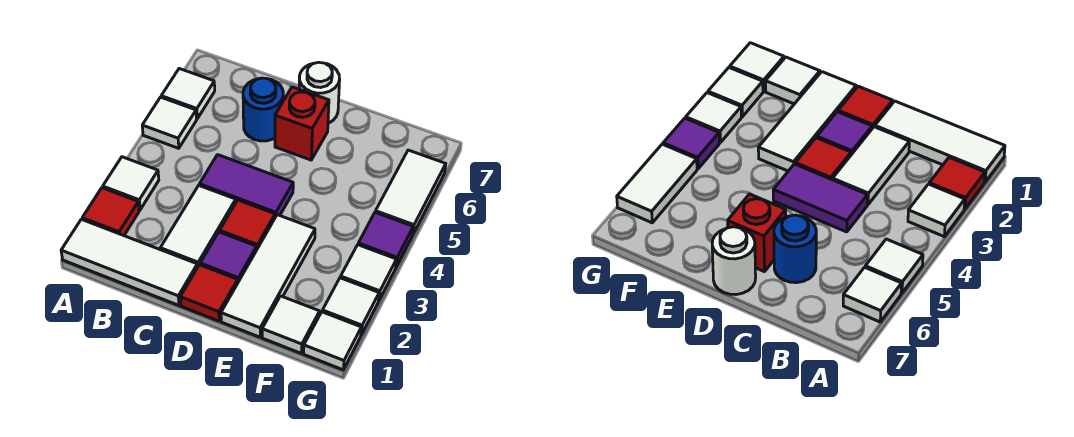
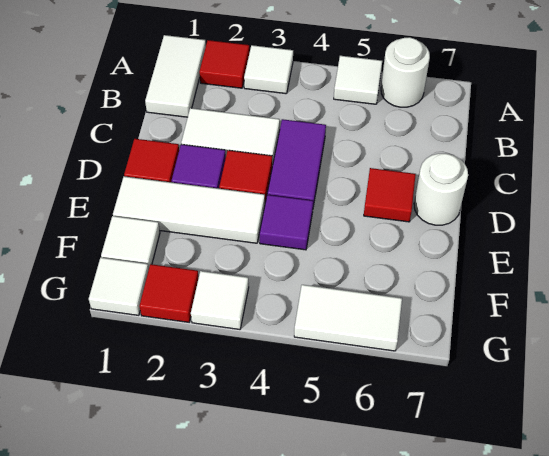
white tile A1:C1 level 1 -> white tile A1:B1 level 1
white tile A6 level 1 -> white round brick A6 level 1
blue round brick C6 level 1 -> none
red brick D6 level 1 -> red tile D6 level 1
white tile G2 level 1 -> red tile G2 level 1
purple tile G4 level 1 -> purple tile E4 level 1

